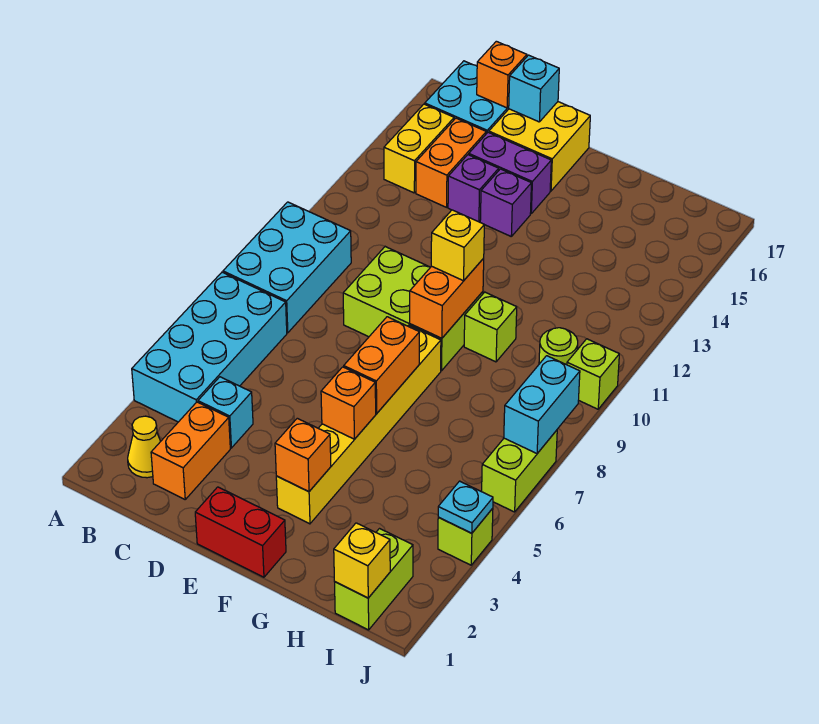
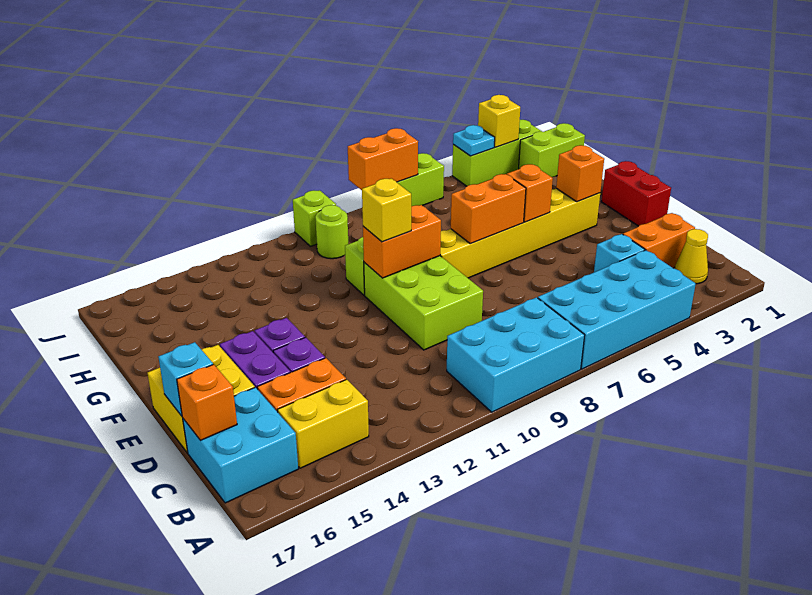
yellow brick I1 level 2 -> yellow brick J3 level 2
lime brick J4 level 1 -> lime brick J2:J4 level 1
cyan brick J7:J8 level 2 -> orange brick J7:J8 level 2

